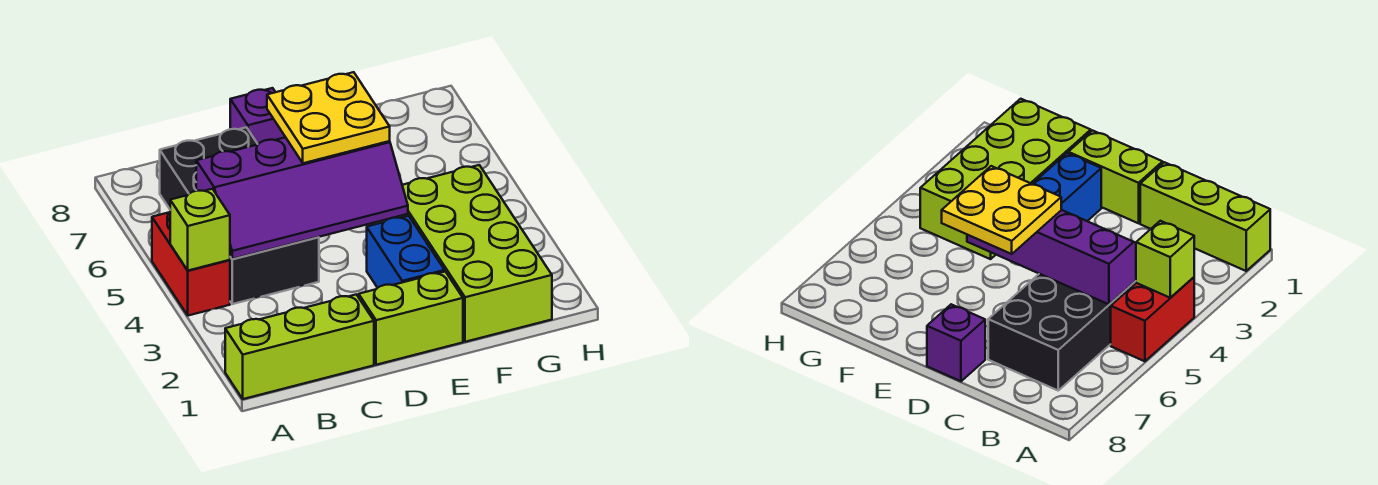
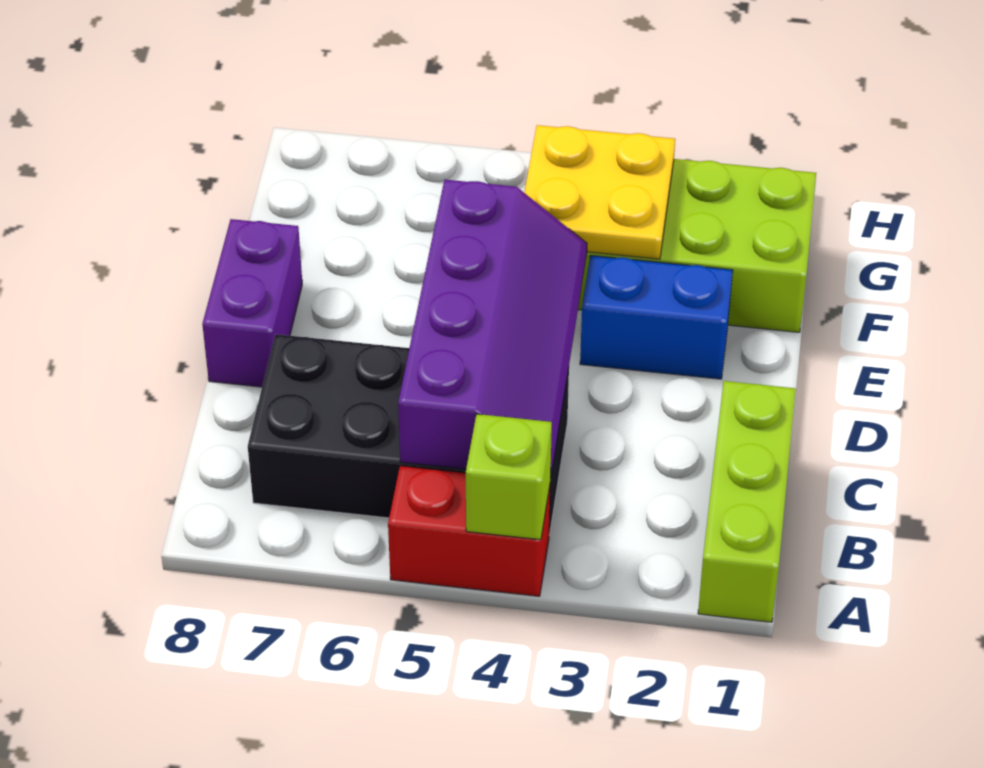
lime brick D1:E1 level 1 -> none
yellow plate D5:E6 level 3 -> yellow plate F3:G4 level 2
purple brick D8 level 1 -> purple brick D8:E8 level 1

